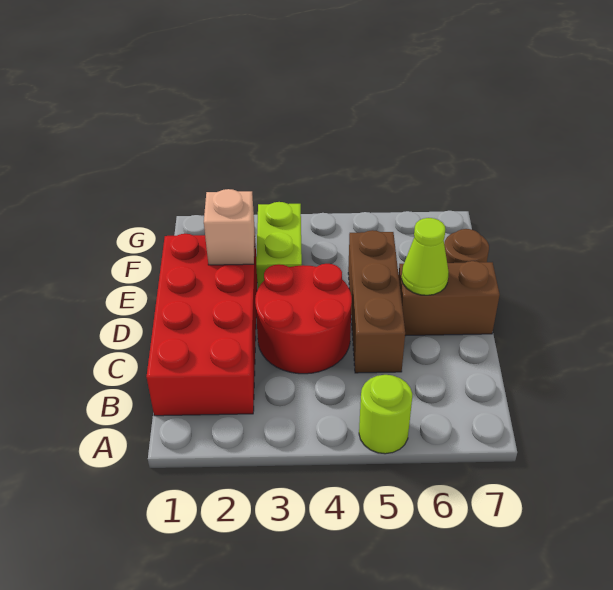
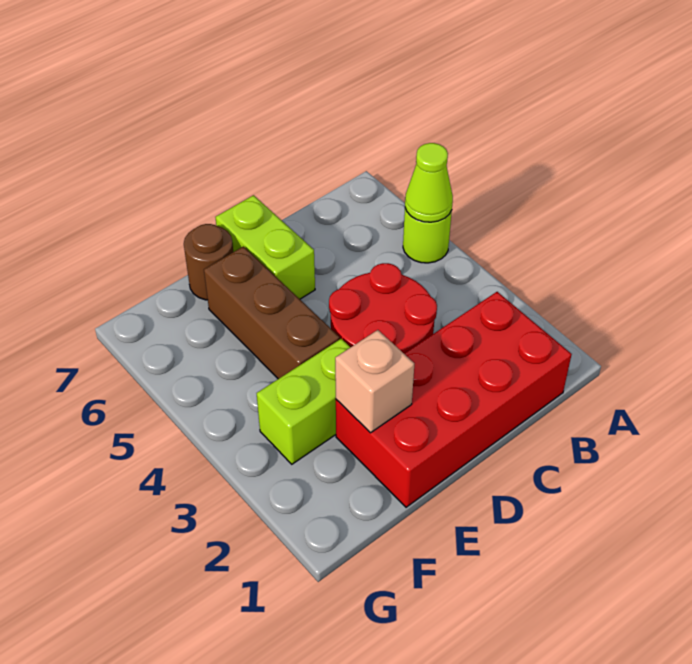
brown brick C5:E5 level 1 -> brown brick E4:E6 level 1
brown brick D6:D7 level 1 -> lime brick D6:D7 level 1
lime cone D6 level 2 -> lime cone A5 level 2

